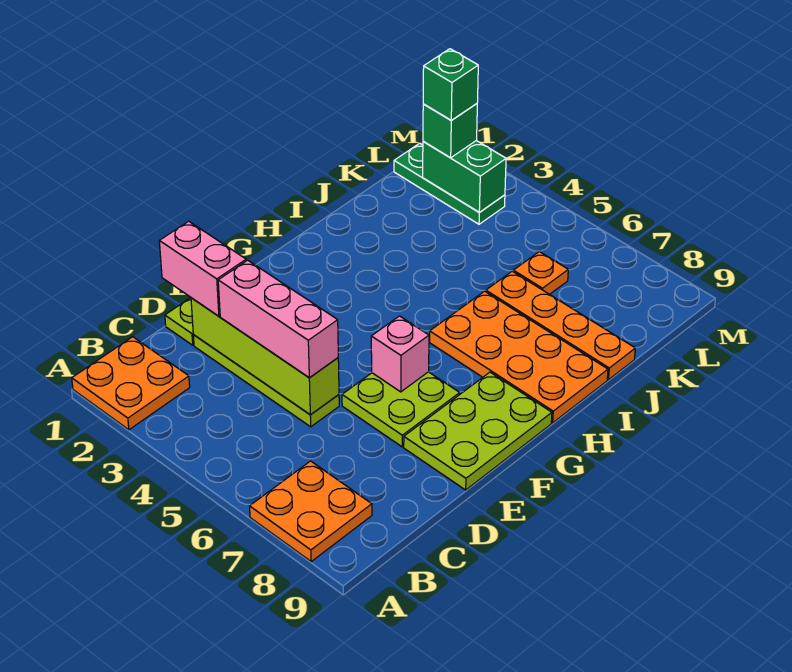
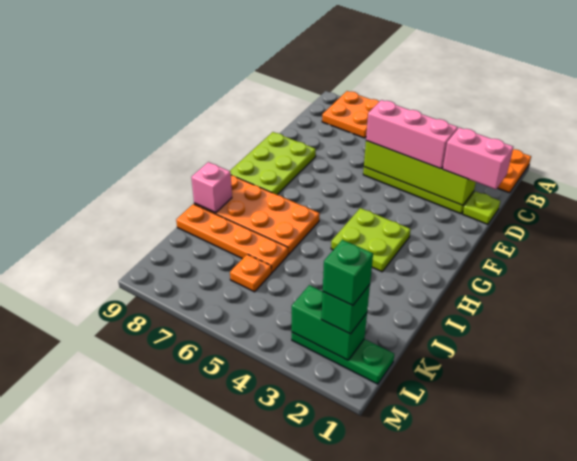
lime plate E6:F7 level 1 -> lime plate G3:H4 level 1
pink brick F6 level 2 -> pink brick I9 level 2

